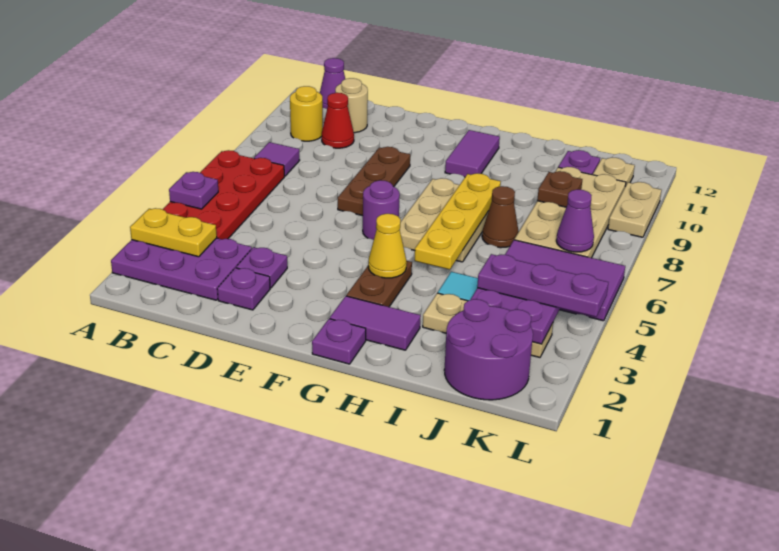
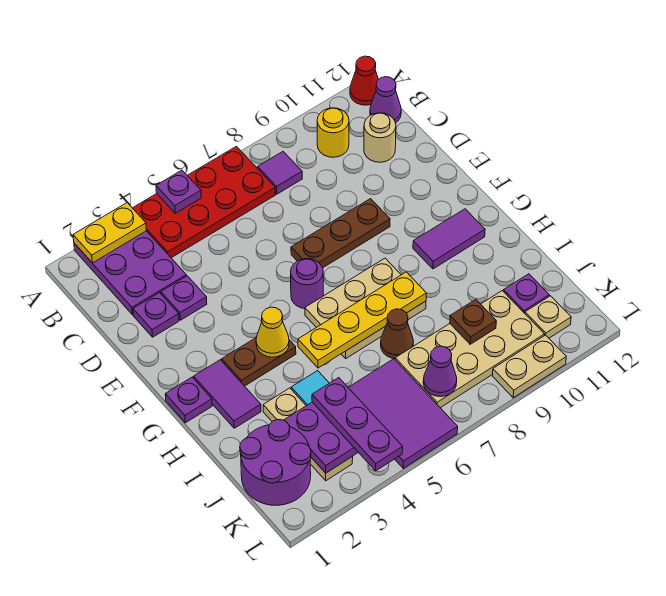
yellow plate A3:B3 level 2 -> yellow plate A2:A3 level 2
red cone C10 level 1 -> red cone A12 level 1

